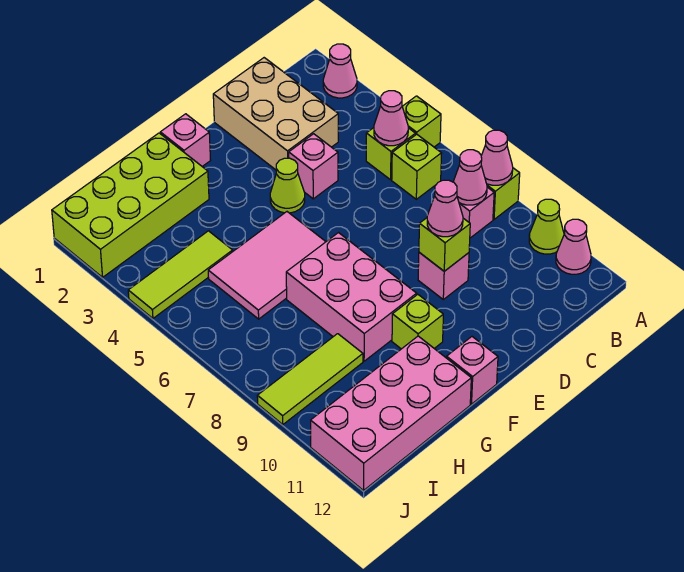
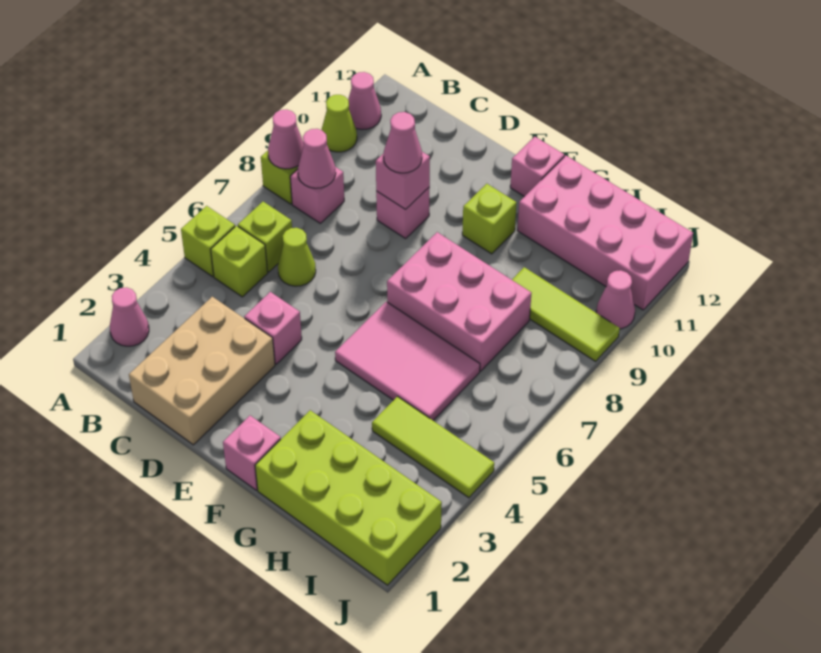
pink cone B5 level 2 -> pink cone J10 level 1
lime brick D9 level 2 -> pink brick D9 level 2
lime cone E4 level 1 -> lime cone C6 level 1
pink brick F7:G9 level 1 -> pink brick F7:H8 level 1

